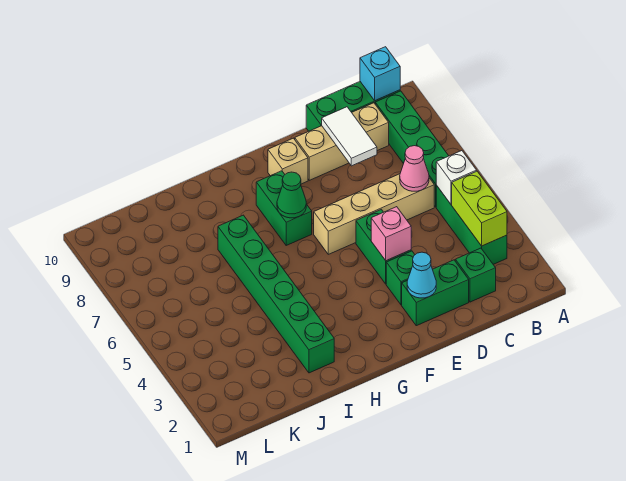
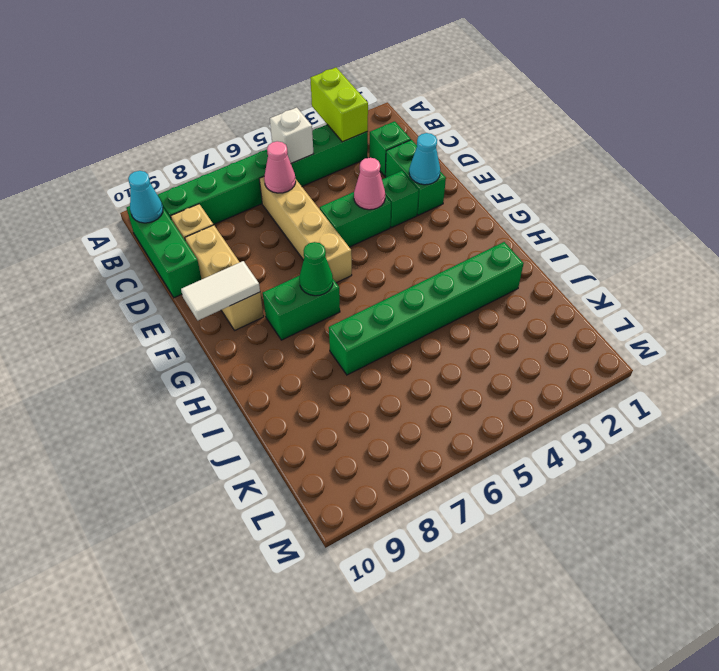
lime brick B3:B4 level 2 -> lime brick A3:B3 level 2
cyan brick B10 level 2 -> cyan cone B10 level 2
white tile D8:D9 level 2 -> white tile F9:F10 level 2
pink brick E4 level 2 -> pink cone E4 level 2

